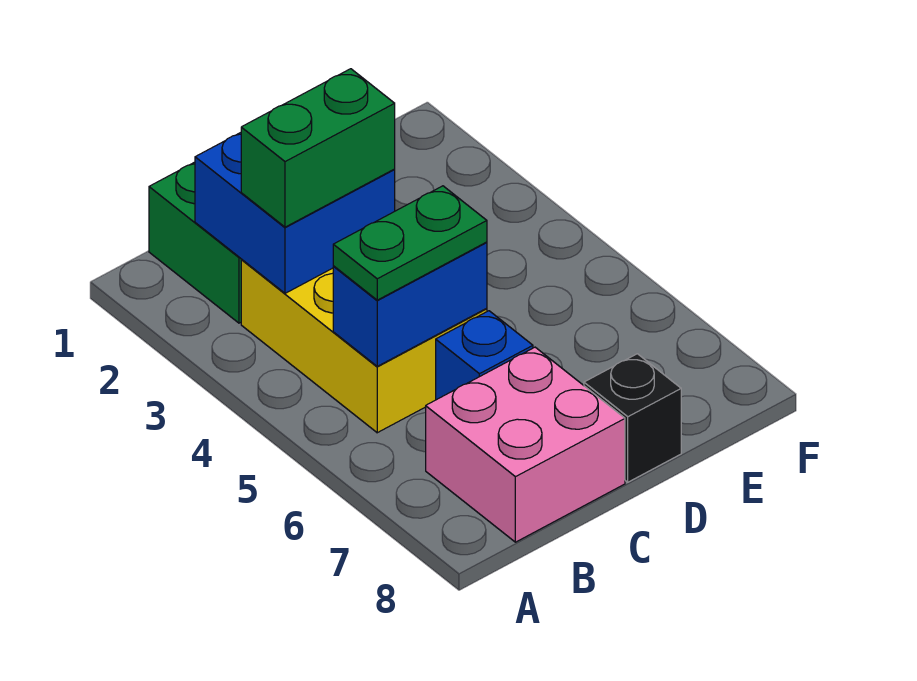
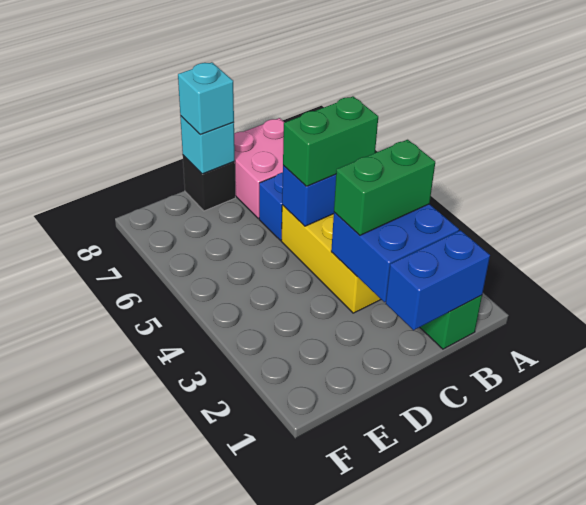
none -> blue brick B1:C1 level 2
green plate B5:C5 level 3 -> green brick B5:C5 level 3
none -> cyan brick D8 level 2
none -> cyan brick D8 level 3

